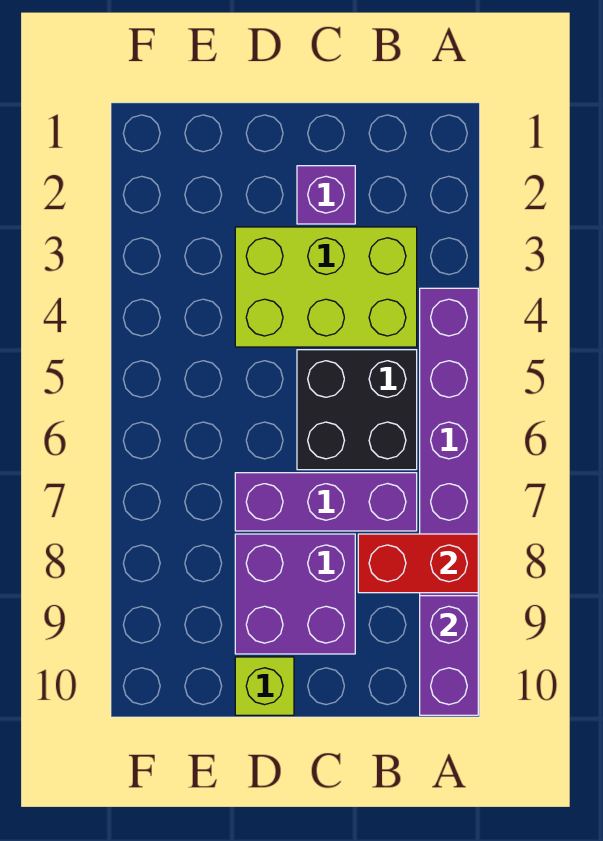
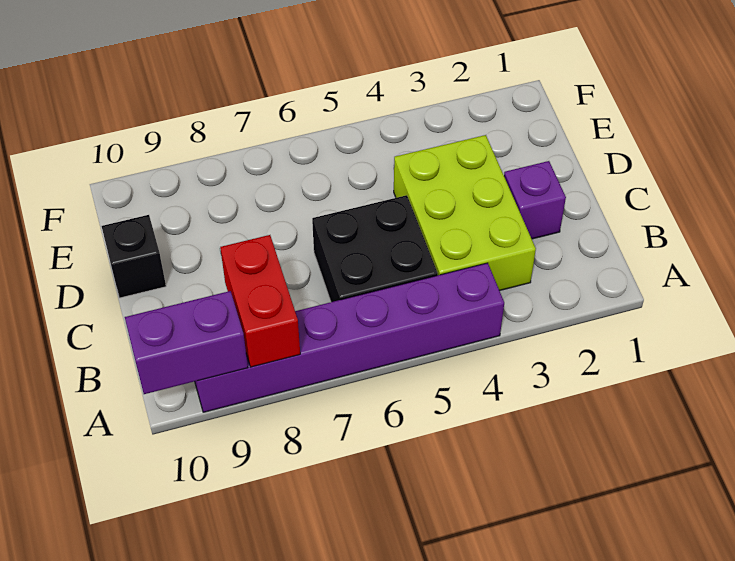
purple brick B7:D7 level 1 -> none
purple brick C8:D9 level 1 -> none
lime brick D10 level 1 -> black brick D10 level 1

